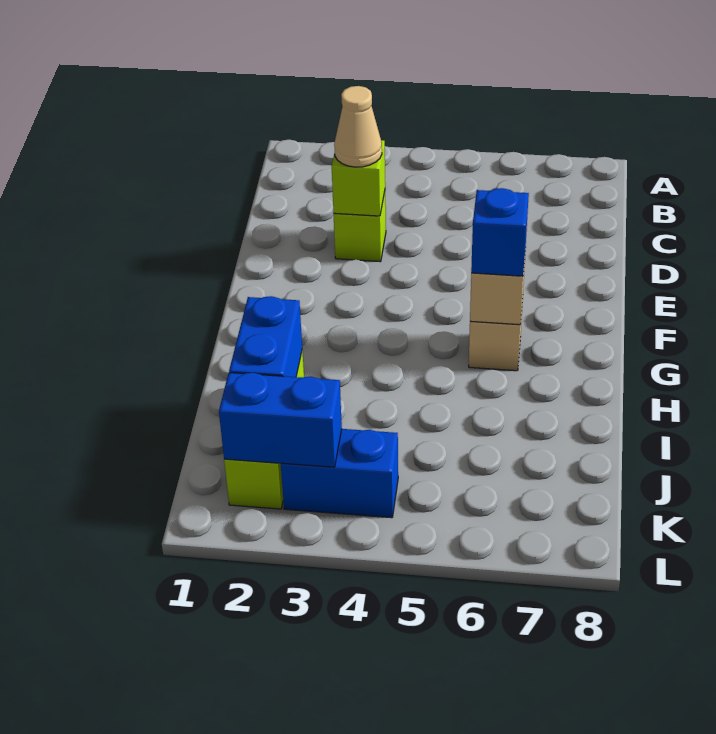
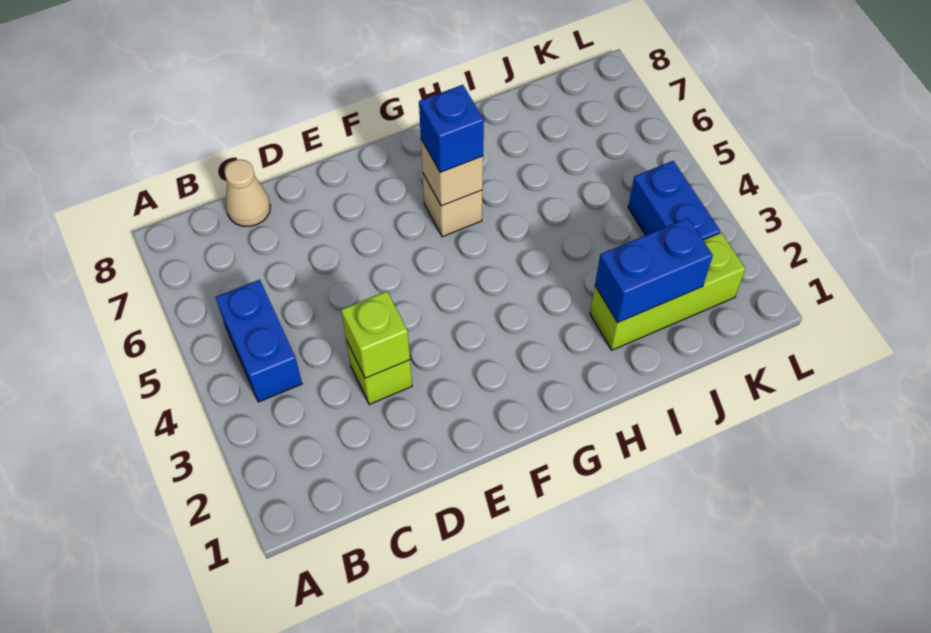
tan cone D3 level 3 -> tan cone C8 level 1
blue brick K2:K3 level 2 -> blue brick B4:B5 level 1

